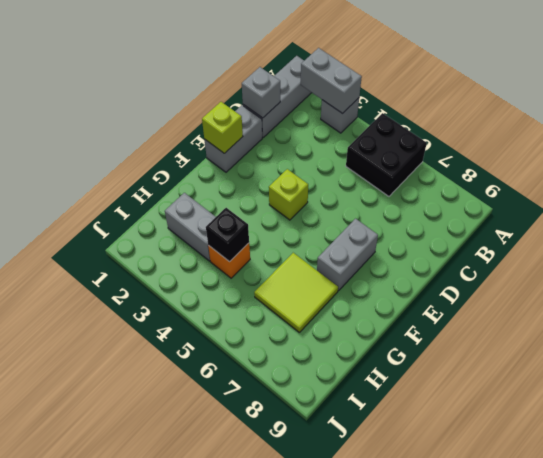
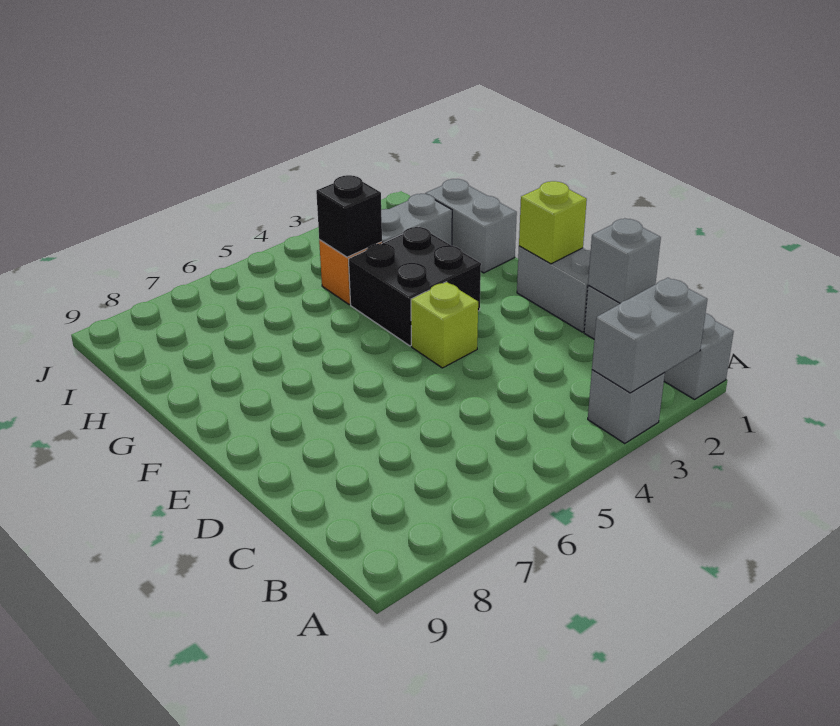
black brick A5:B6 level 1 -> black brick F3:G4 level 1
grey brick E7:F7 level 1 -> grey brick G1:H1 level 1
lime tile G6:H7 level 1 -> none

